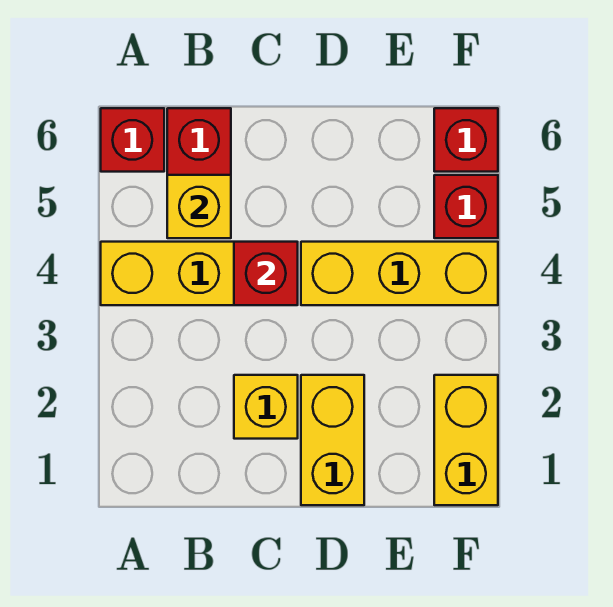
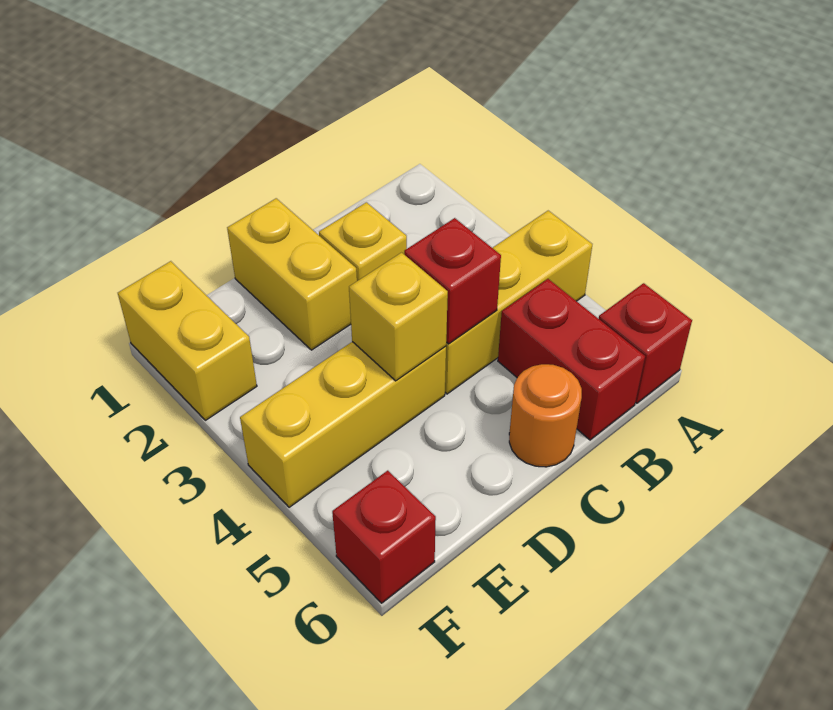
yellow brick B5 level 2 -> yellow brick D4 level 2
none -> orange round brick C6 level 1
red brick F5 level 1 -> none

